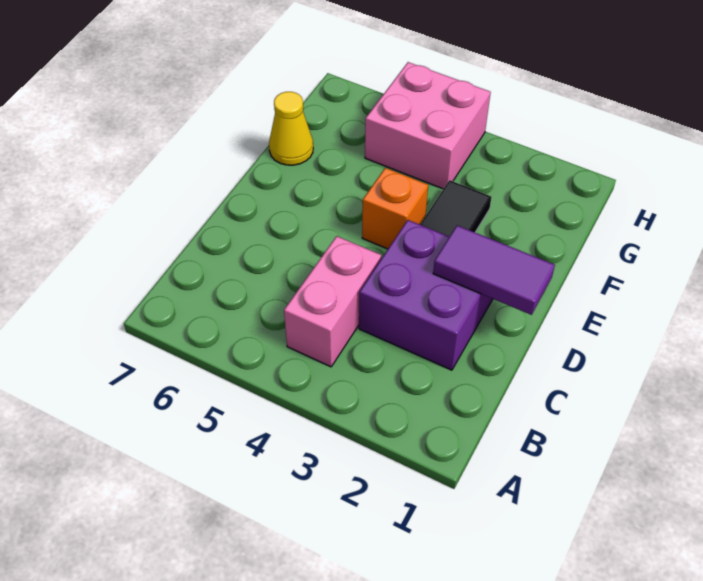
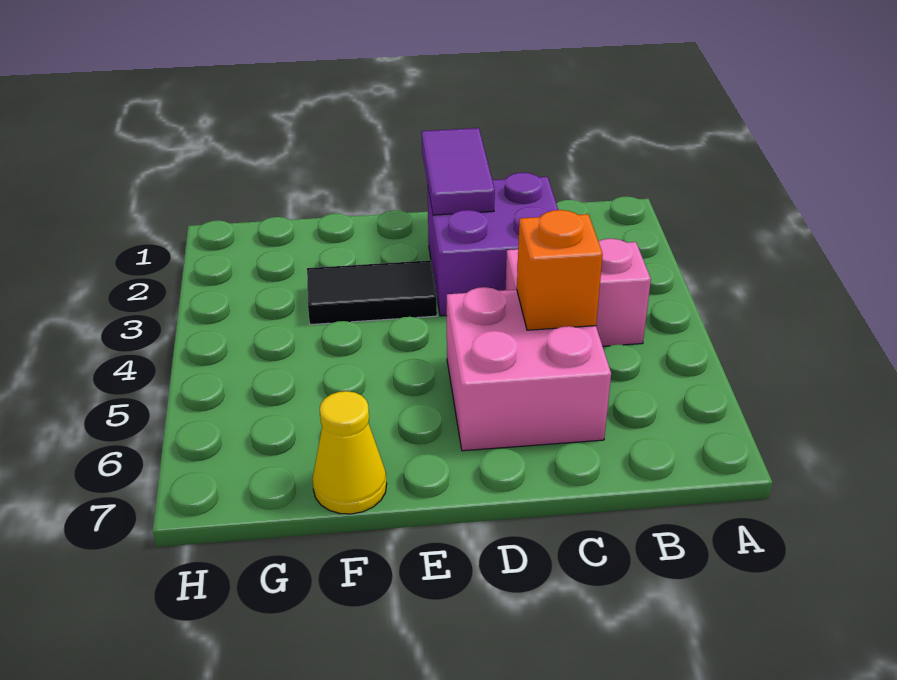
orange brick E4 level 1 -> orange brick C5 level 2
pink brick G4:H5 level 1 -> pink brick C5:D6 level 1

